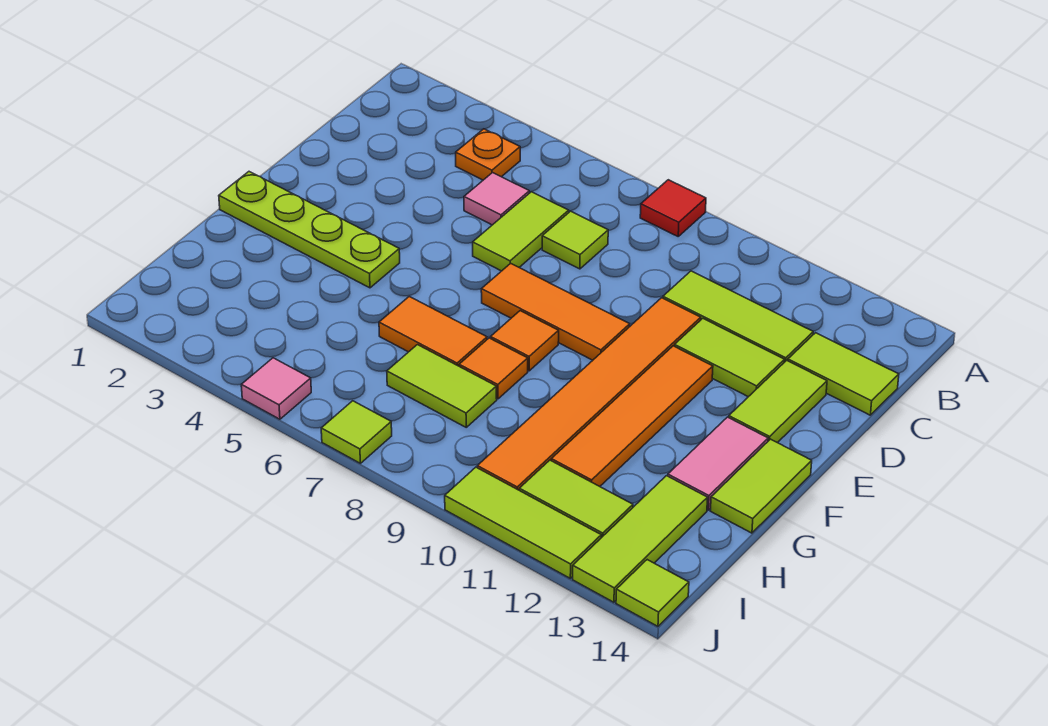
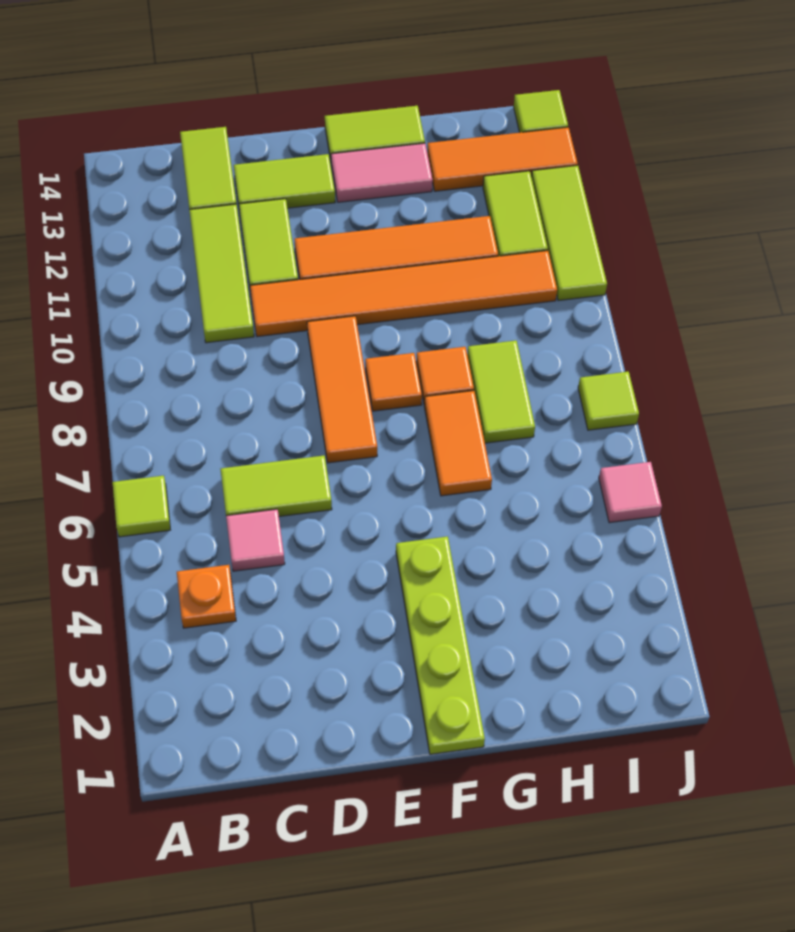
red tile A8 level 1 -> none
lime tile C7 level 1 -> lime tile A6 level 1
lime tile H13:J13 level 1 -> orange tile H13:J13 level 1

